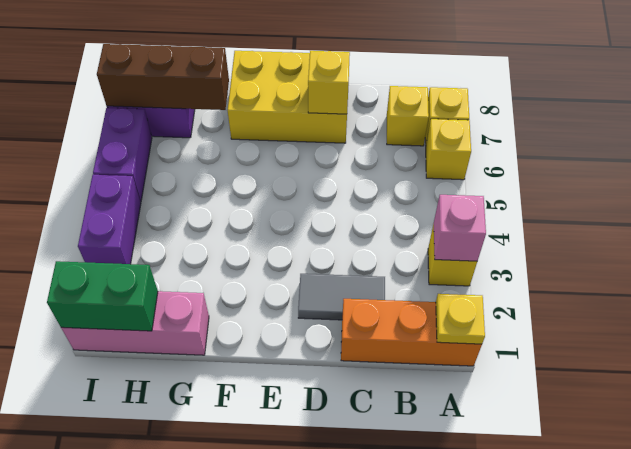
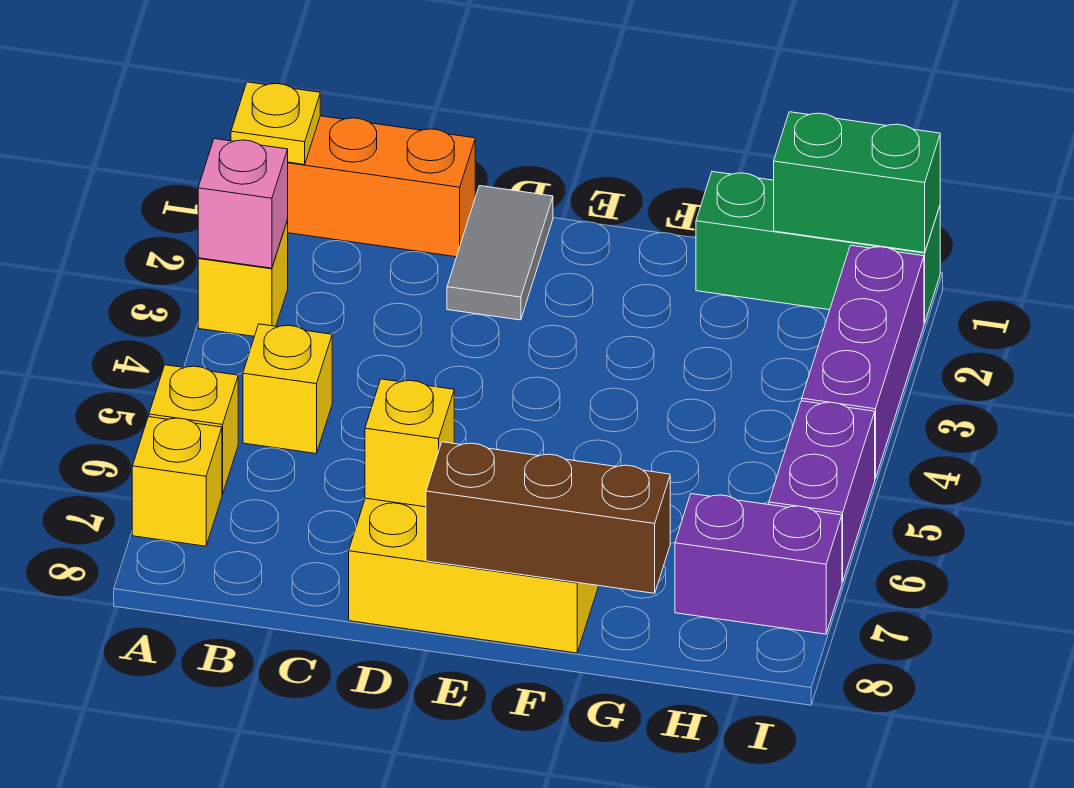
yellow brick B7 level 1 -> yellow brick B5 level 1
grey tile C2:D2 level 1 -> grey tile D1:D2 level 1
pink brick G1:I1 level 1 -> green brick G1:I1 level 1
brown brick G7:I7 level 2 -> brown brick E8:G8 level 2
purple brick I3:I4 level 1 -> purple brick I2:I4 level 1

